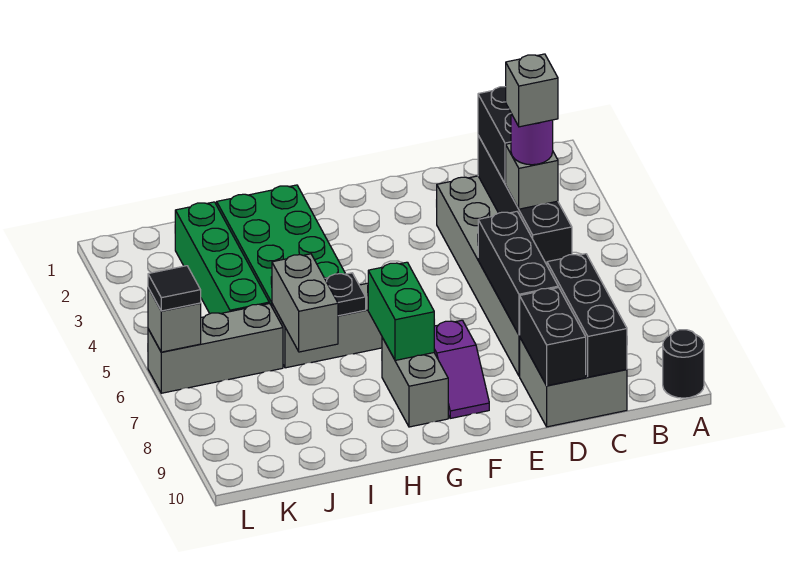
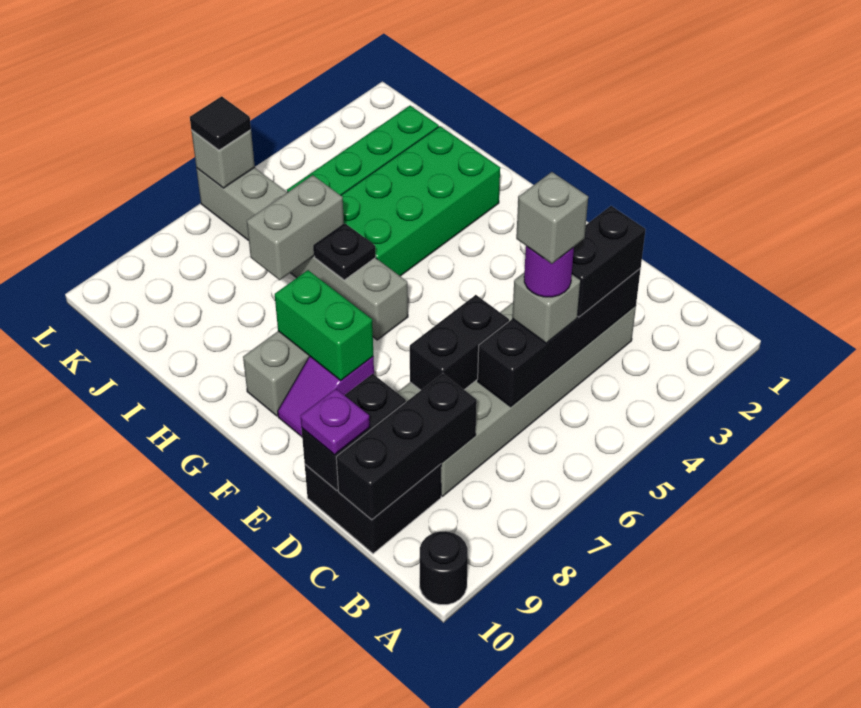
grey brick C9:D10 level 1 -> black brick C9:D10 level 1
black brick D6:D8 level 2 -> black brick D6:D7 level 2
none -> purple plate D10 level 3
green brick G7:G8 level 2 -> green brick F8:G8 level 2

